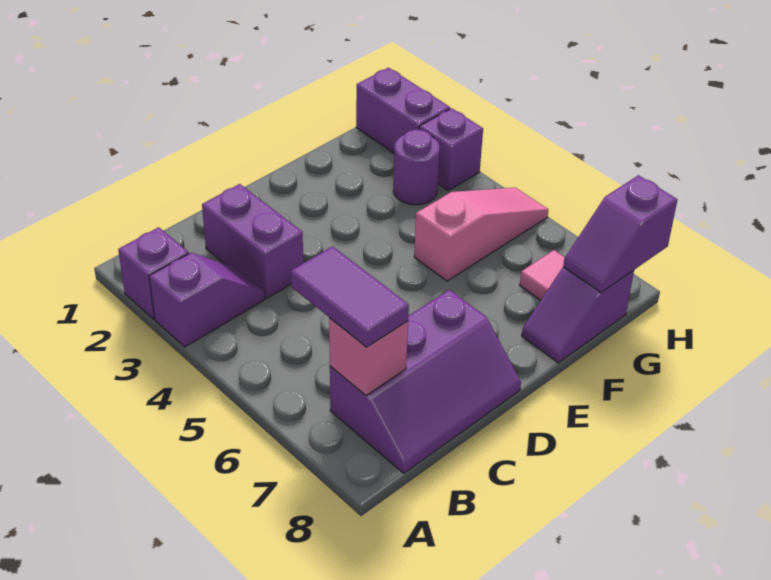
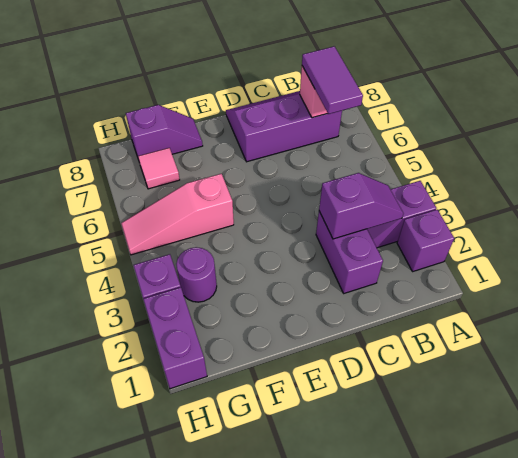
purple slope G8:H8 level 2 top H -> purple slope B3:C3 level 2 top C

